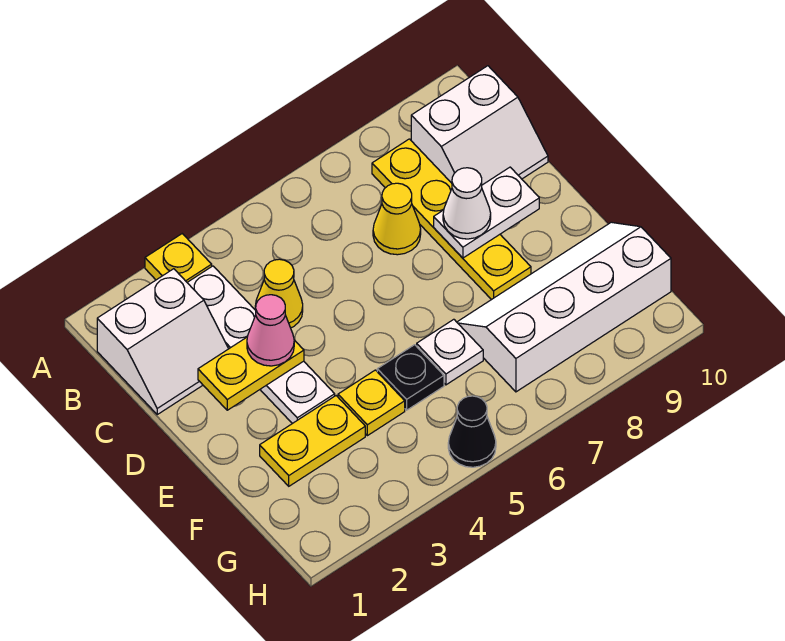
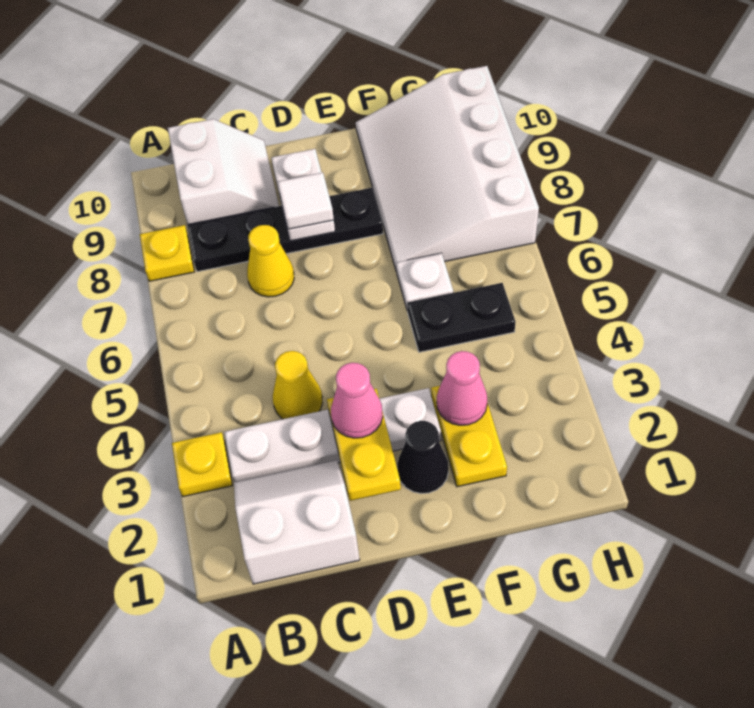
white slope B1:C2 level 1 top B -> white slope B1:C2 level 1 top 1
yellow plate B8:E8 level 1 -> black plate B8:E8 level 1
white cone D8 level 3 -> white tile D8 level 3
none -> pink cone F3 level 2
yellow plate F4 level 1 -> yellow plate A8 level 1
black plate F5 level 1 -> black plate F5:G5 level 1
white slope F7:G10 level 1 top G -> white slope F7:H10 level 1 top H
black cone H5 level 1 -> black cone E2 level 1

